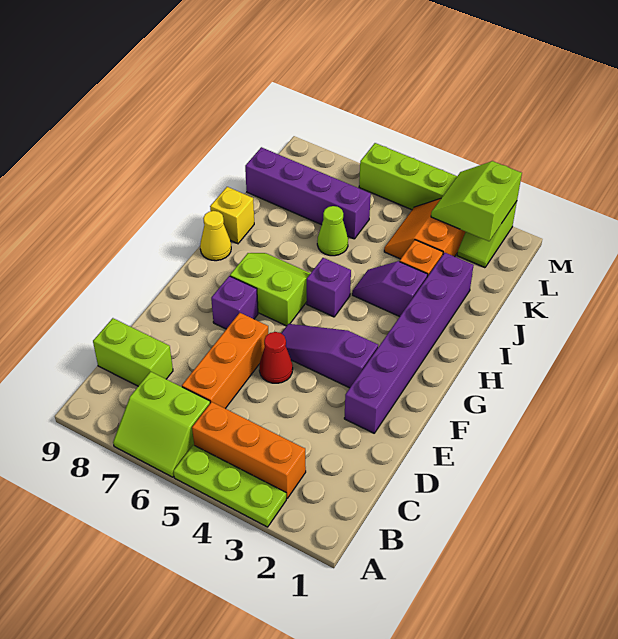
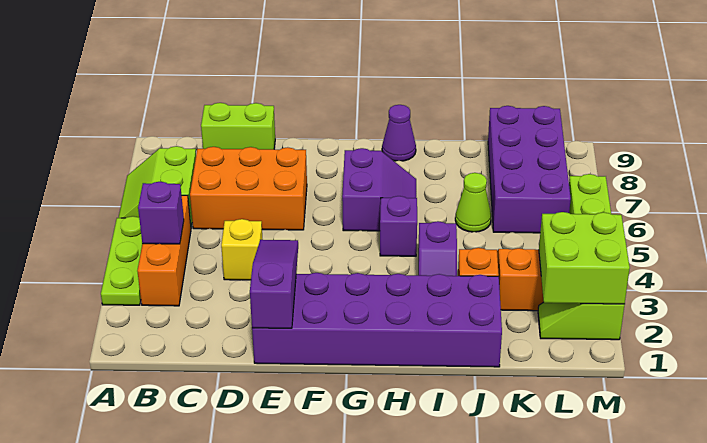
orange brick C6:E6 level 1 -> orange brick C6:E7 level 1
lime brick C8:C9 level 1 -> lime brick C9:D9 level 1
purple brick E2:J2 level 1 -> purple brick E1:J2 level 1
red cone E5 level 1 -> none
purple slope F3:F5 level 1 top 3 -> purple slope E1:E3 level 2 top 1
purple brick F7 level 1 -> purple brick B4 level 2
lime slope G6:H7 level 1 top G -> purple slope G6:H7 level 1 top G
yellow cone H9 level 1 -> purple cone H9 level 1
purple slope I3:I4 level 1 top 3 -> purple slope I3:I4 level 1 top 4
yellow brick I9 level 1 -> yellow brick D4 level 1
purple brick K6:K9 level 1 -> purple brick K6:L9 level 1
lime slope L2:M3 level 2 top 2 -> lime brick L2:M3 level 2

